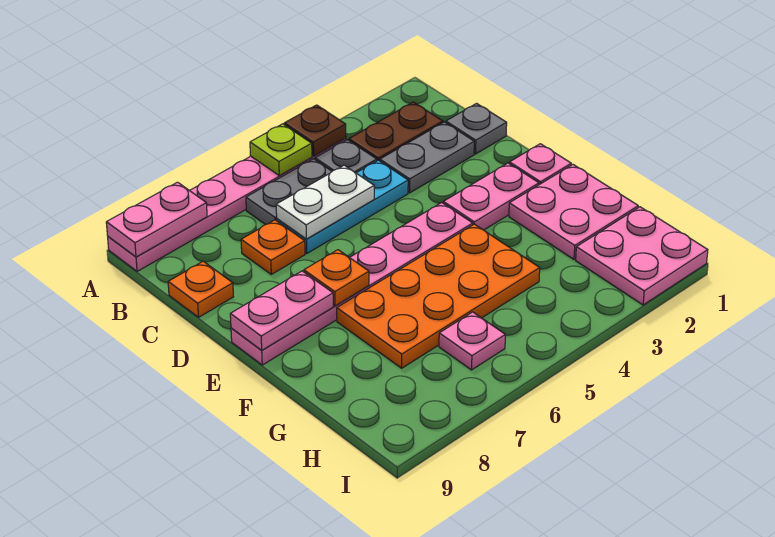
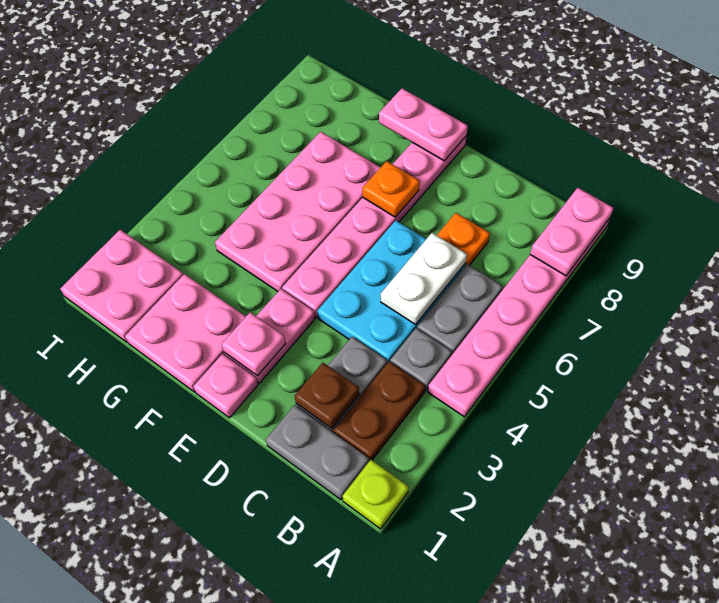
brown plate A4 level 2 -> brown plate C2 level 2
lime plate A5 level 2 -> lime plate A1 level 1
grey plate C1 level 1 -> grey plate B1:C1 level 1
cyan plate C4:C6 level 1 -> cyan plate C4:D6 level 1
orange plate C9 level 1 -> none
pink plate E8:E9 level 2 -> pink plate E9:F9 level 2
orange plate F4:G7 level 1 -> pink plate F4:G7 level 1
pink plate H6 level 1 -> pink plate E2 level 2

